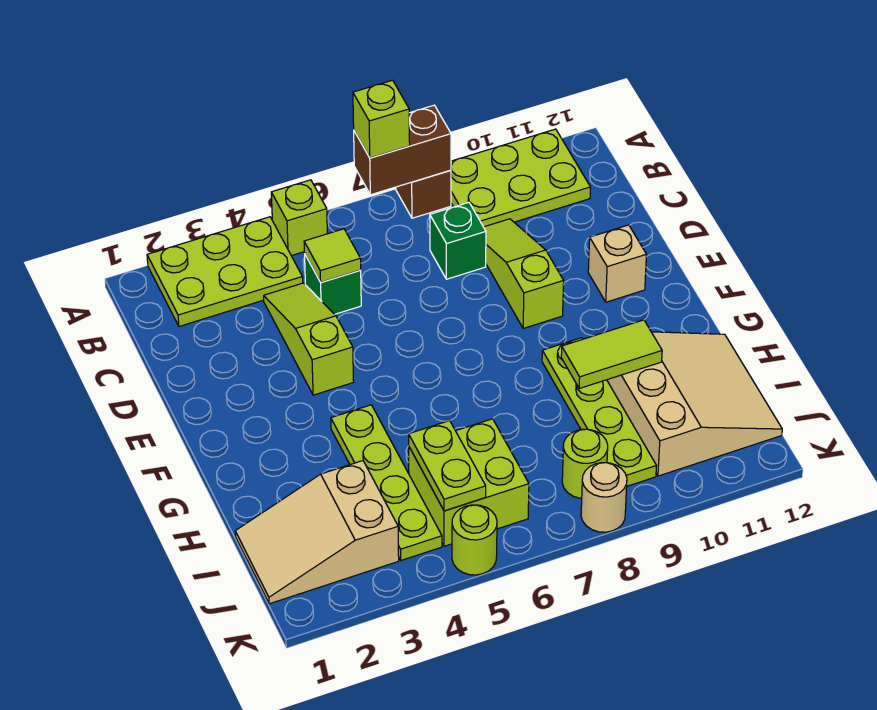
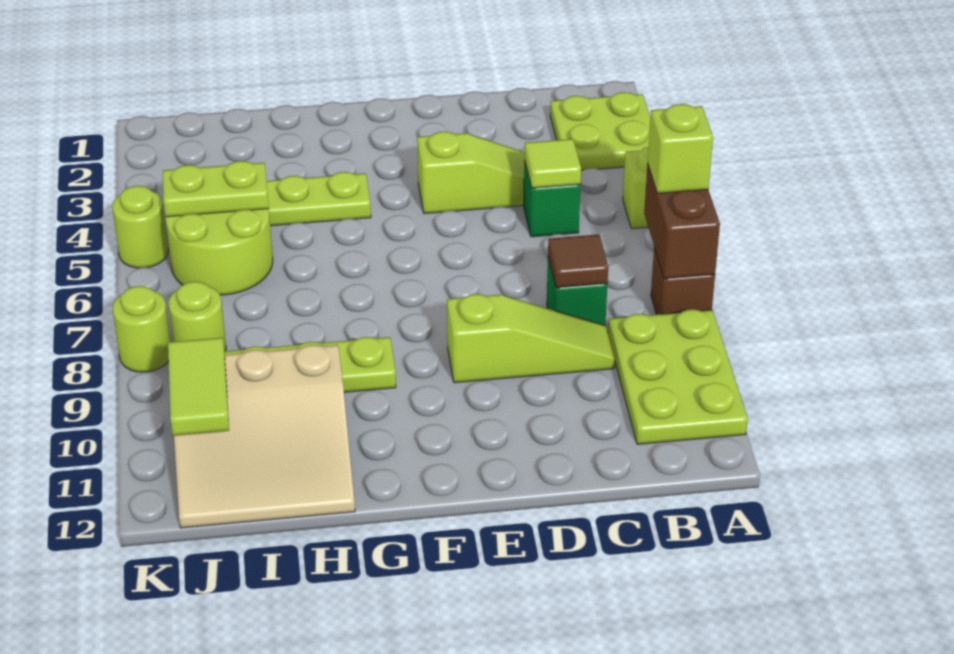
lime plate A2:B4 level 1 -> lime plate A2:B3 level 1
none -> brown tile C8 level 2
tan brick E11 level 1 -> none
lime tile H9:H10 level 2 -> lime tile J10:J11 level 2
tan slope I1:J3 level 1 top 3 -> none
lime brick I5:J6 level 1 -> lime round brick I5:J6 level 1
tan round brick K8 level 1 -> lime round brick K8 level 1

